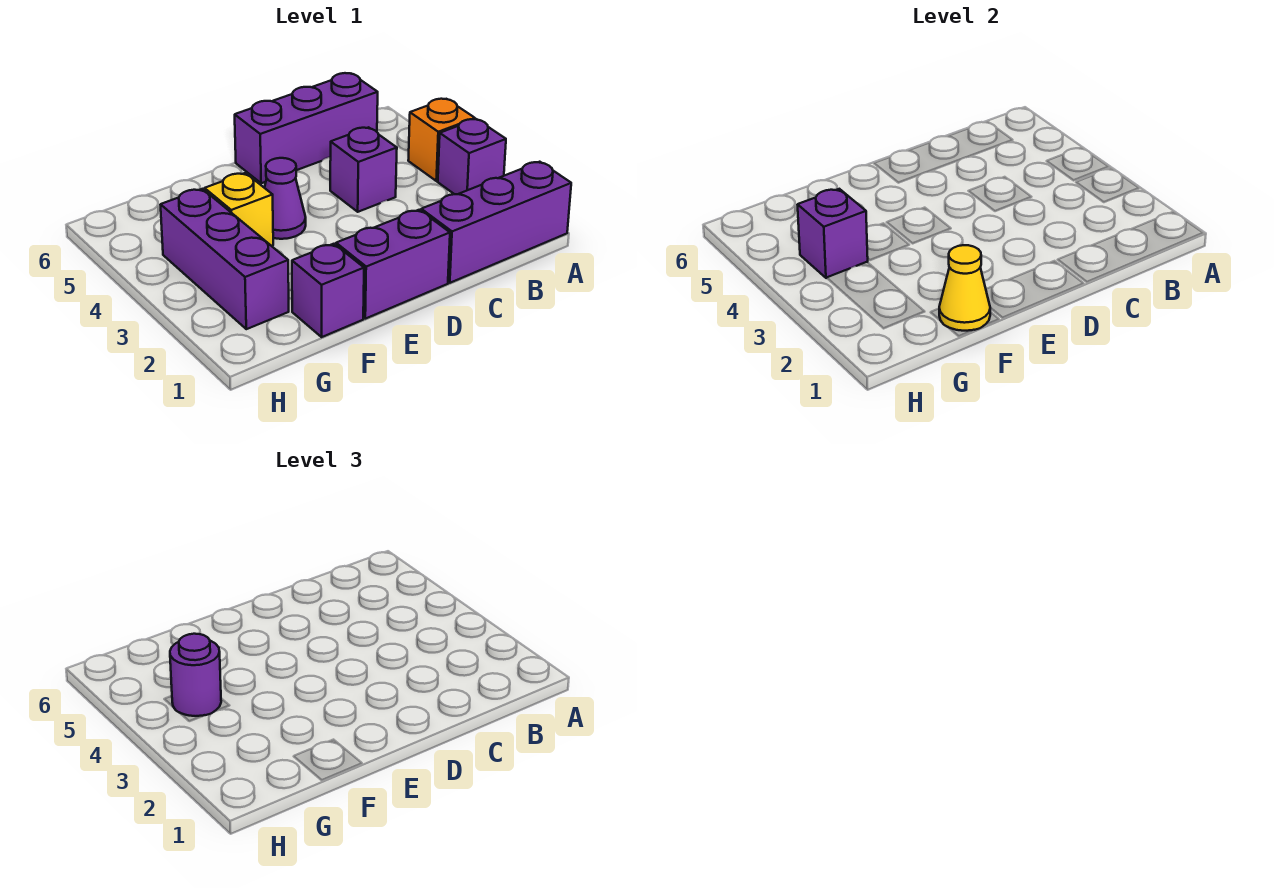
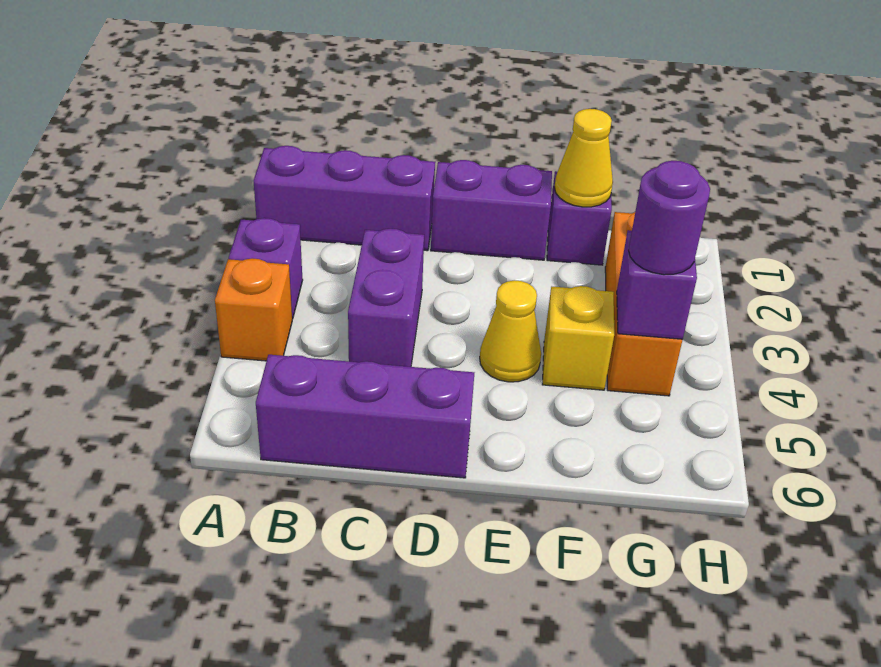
purple brick C4 level 1 -> purple brick C3:C4 level 1
purple cone E4 level 1 -> yellow cone E4 level 1
purple brick G2:G4 level 1 -> orange brick G2:G4 level 1

